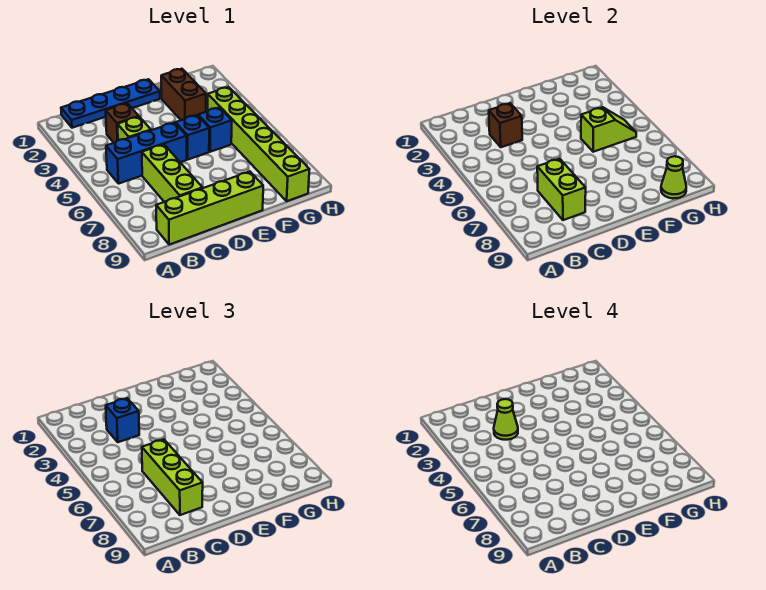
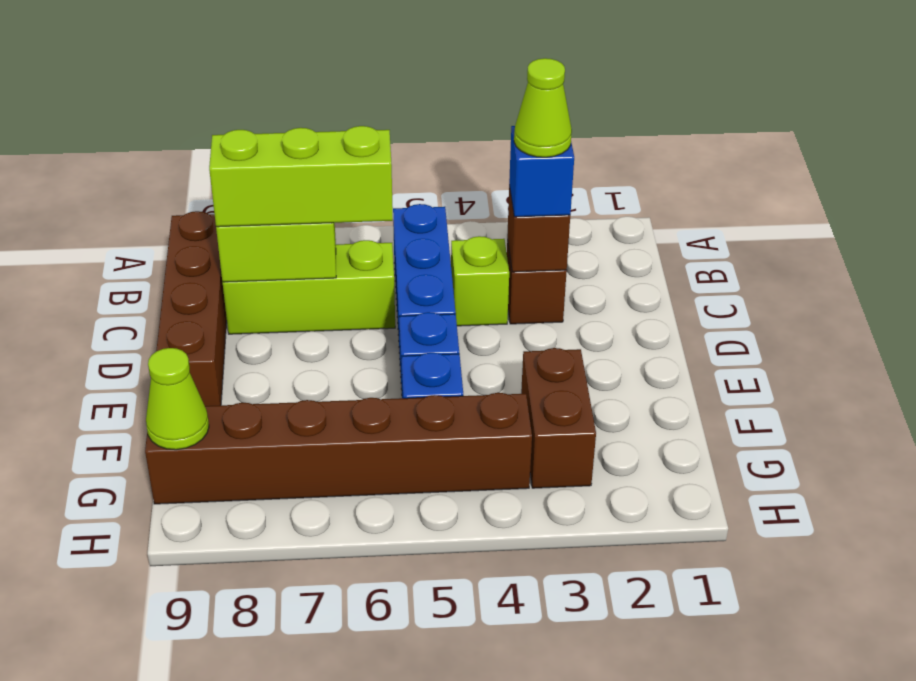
blue plate B1:E1 level 1 -> none
lime brick B9:E9 level 1 -> brown brick B9:E9 level 1
brown brick F2:F3 level 1 -> brown brick F3:G3 level 1
lime slope F5:G5 level 2 top F -> none
lime brick G4:G9 level 1 -> brown brick G4:G9 level 1

